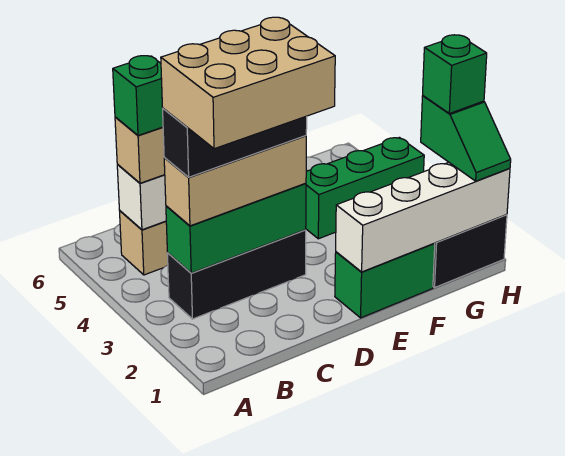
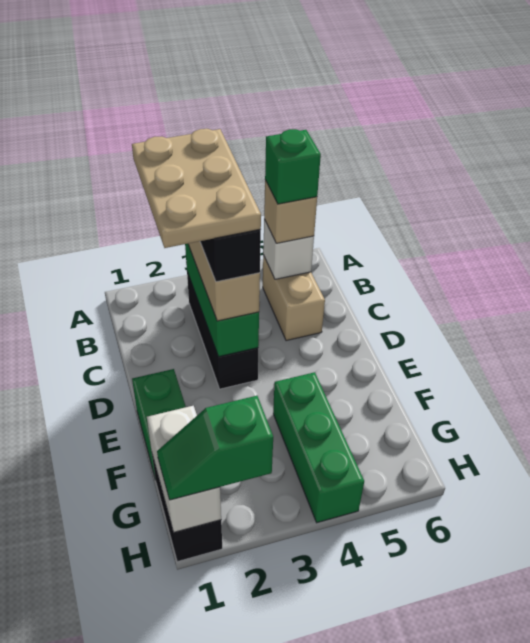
tan brick B2:D3 level 5 -> tan plate B2:D3 level 5
white brick E1:H1 level 2 -> white brick G1:H1 level 2
green brick H2 level 4 -> none

